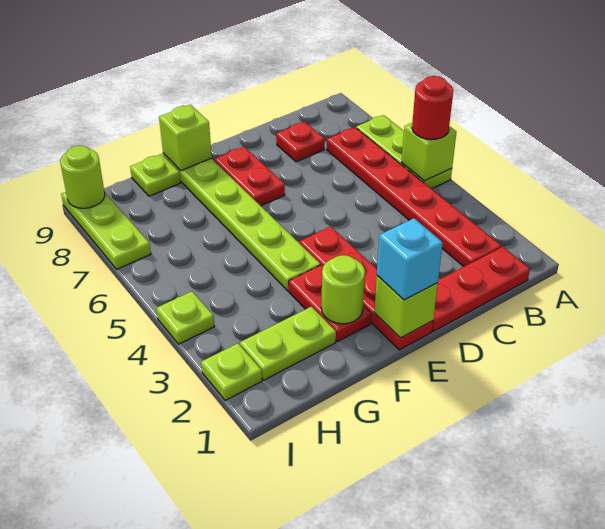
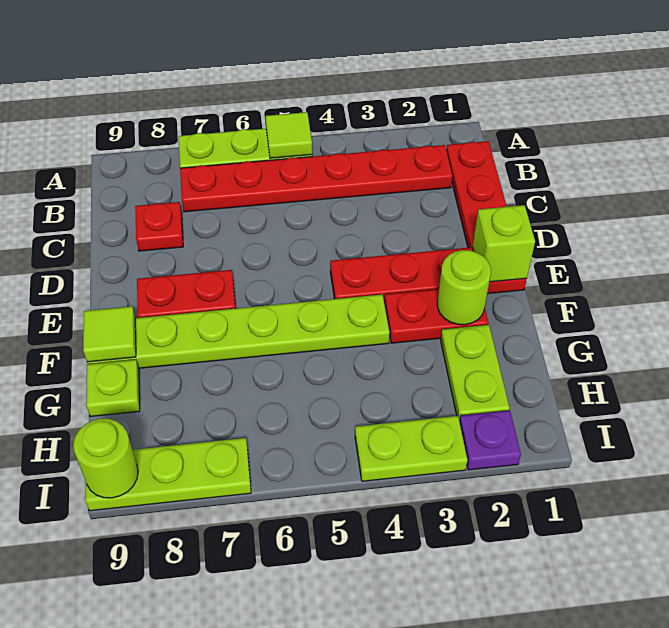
lime brick A5 level 2 -> lime tile A5 level 2
red round brick A5 level 3 -> none
cyan brick E1 level 3 -> none
lime brick F9 level 2 -> lime tile F9 level 2
lime plate I2 level 1 -> purple plate I2 level 1
lime plate I4 level 1 -> lime plate I3:I4 level 1

